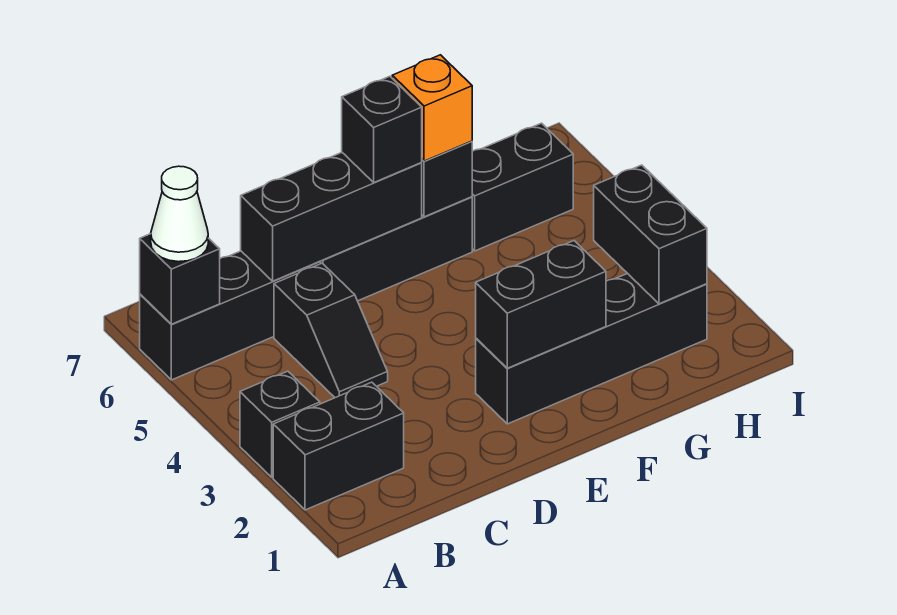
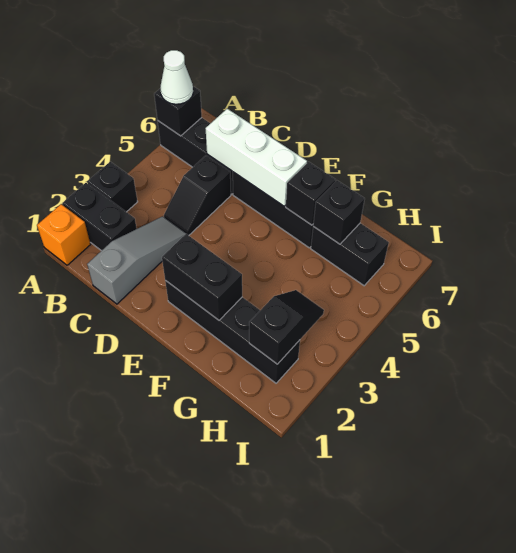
none -> grey slope C1:C3 level 1 top 1
black brick C6:E6 level 2 -> white brick C6:E6 level 2
black brick E6 level 3 -> black brick G6 level 2
orange brick F6 level 3 -> orange brick A1 level 1
black brick H2:H3 level 2 -> black slope H2:H3 level 2 top 2

